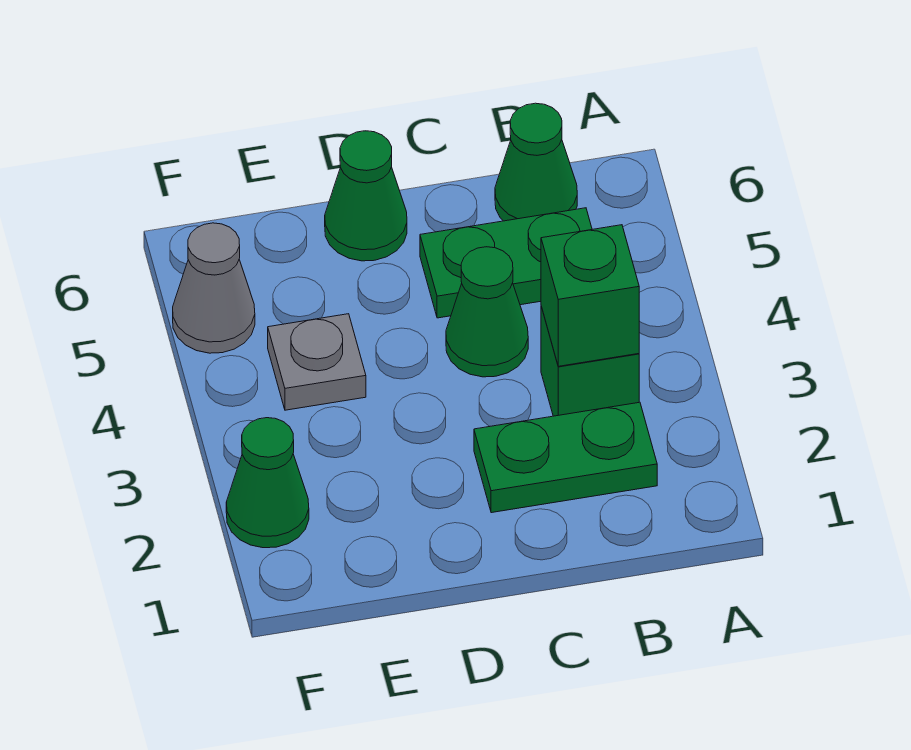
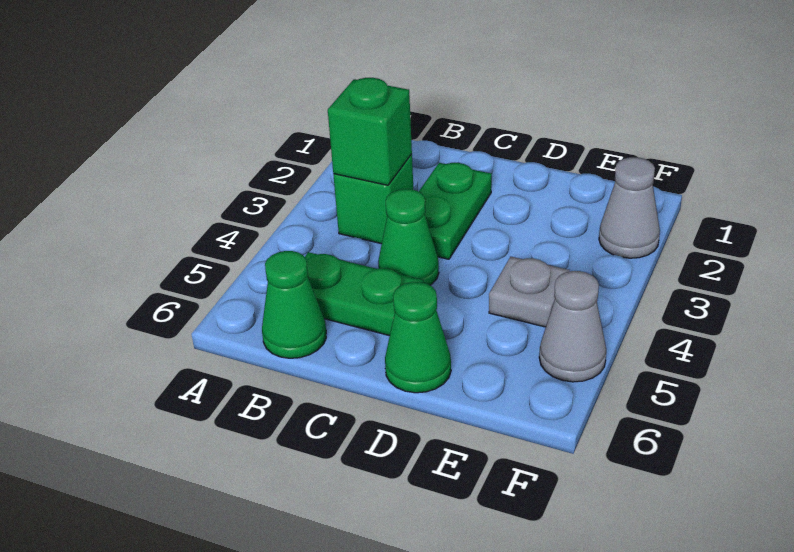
green plate B2:C2 level 1 -> green plate C2:C3 level 1
green cone F2 level 1 -> grey cone F2 level 1

